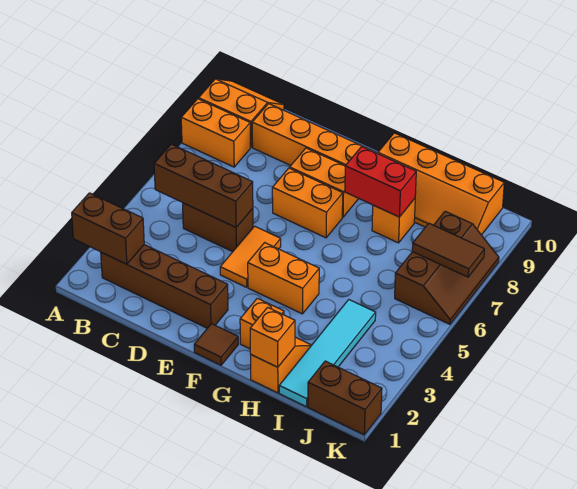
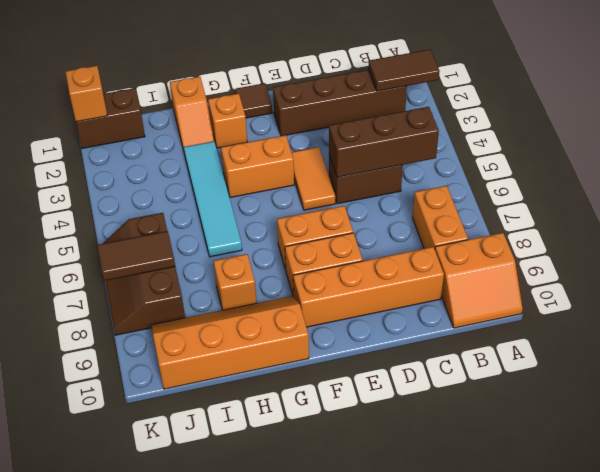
brown brick A2:B2 level 2 -> brown tile A2:B2 level 2
orange brick A8:B8 level 1 -> orange brick B7:B8 level 1
red brick G8:H8 level 2 -> none
orange brick H1 level 2 -> orange brick K1 level 2
cyan tile I1:I4 level 1 -> cyan tile H3:H6 level 1

